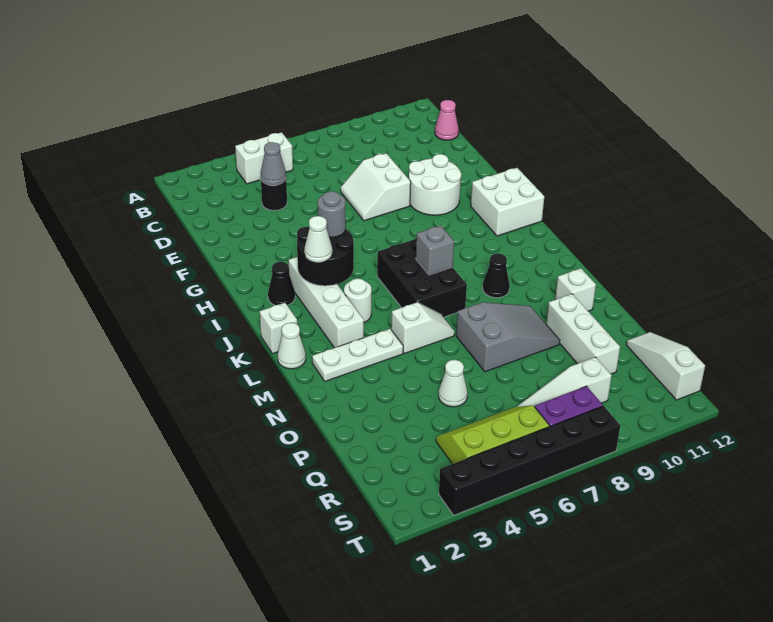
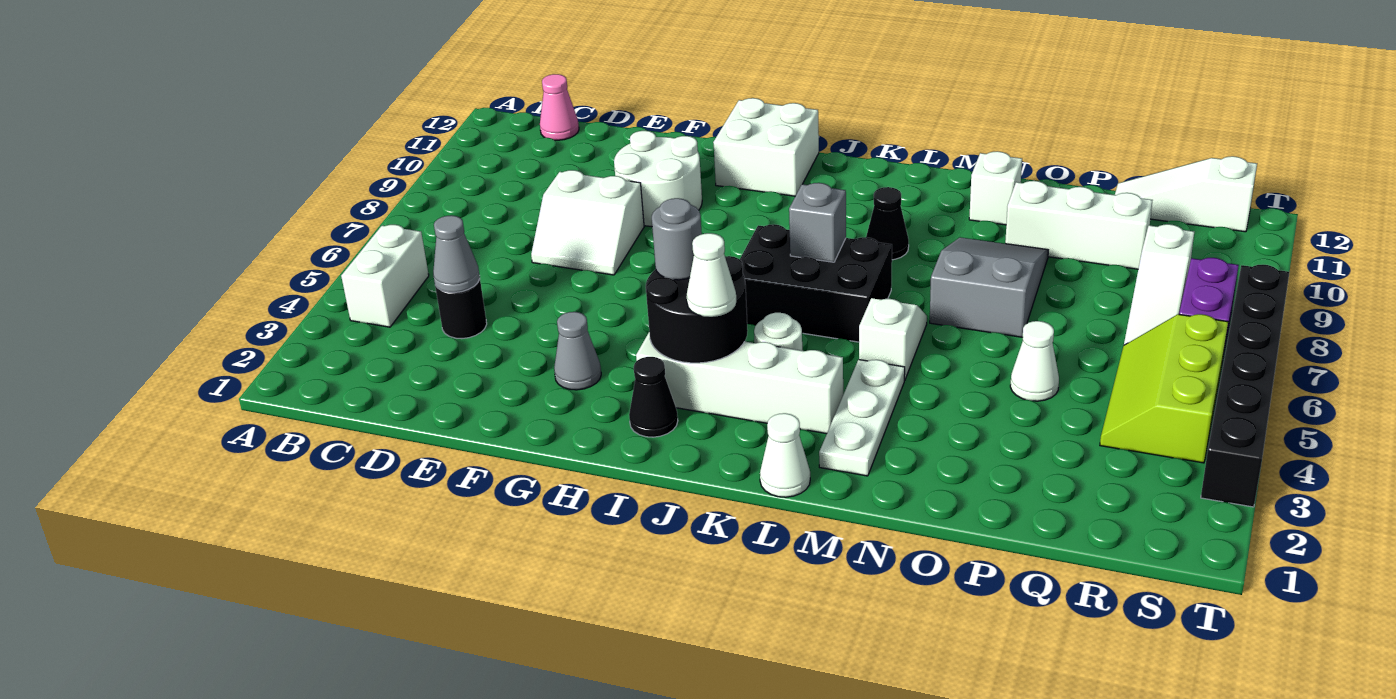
none -> grey cone G3 level 1
white brick K1 level 1 -> none

